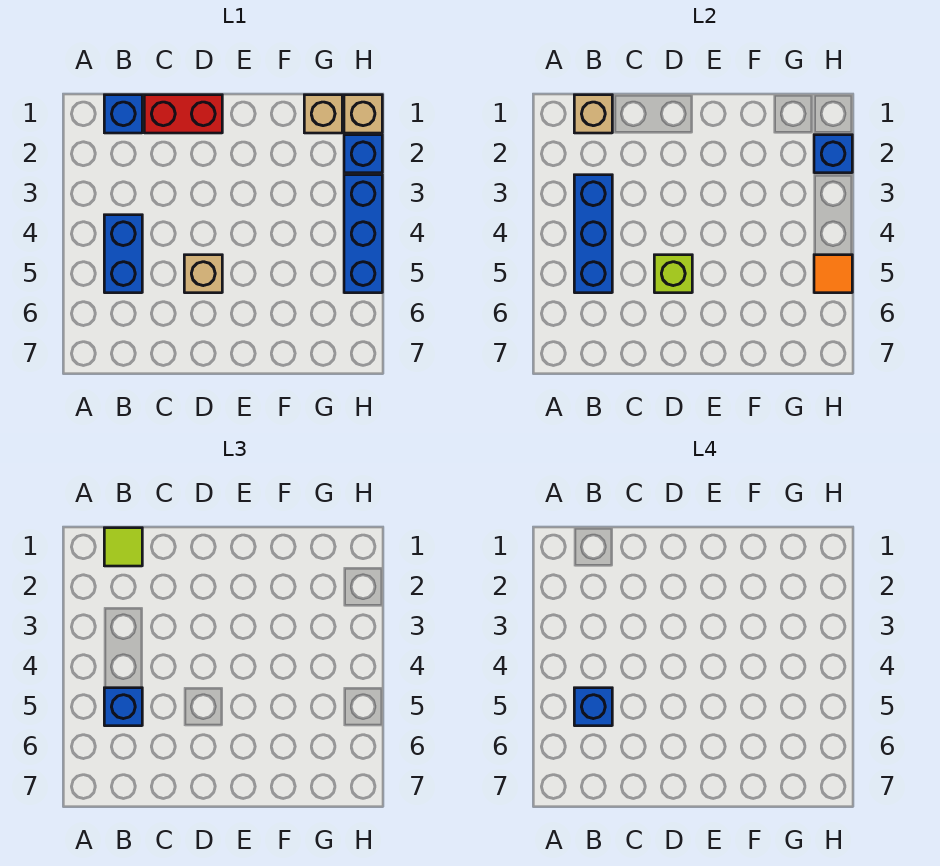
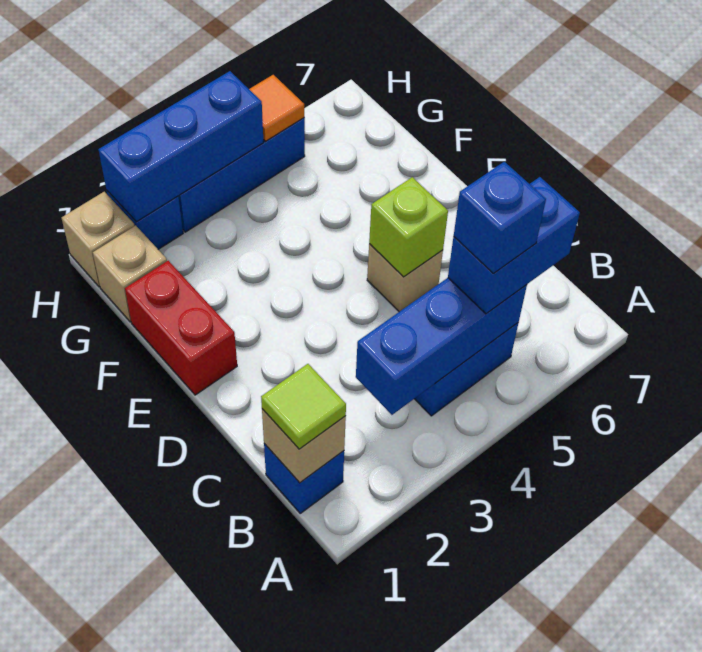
blue brick B5 level 3 -> blue brick B5:B6 level 3
red brick C1:D1 level 1 -> red brick E1:F1 level 1
blue brick H2 level 2 -> blue brick H2:H4 level 2

